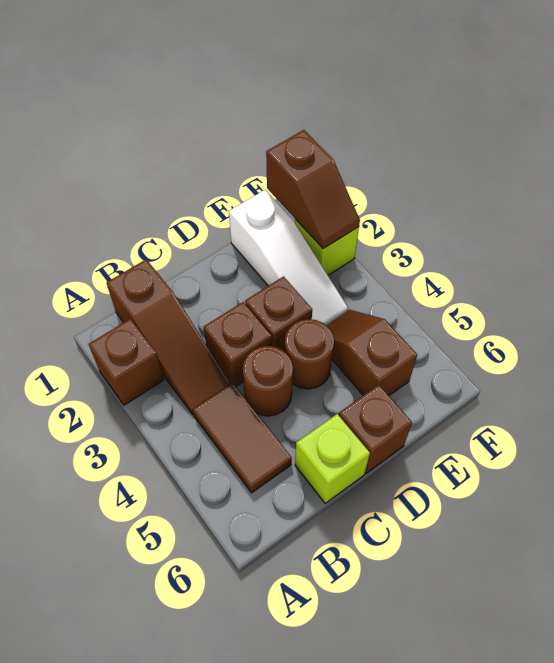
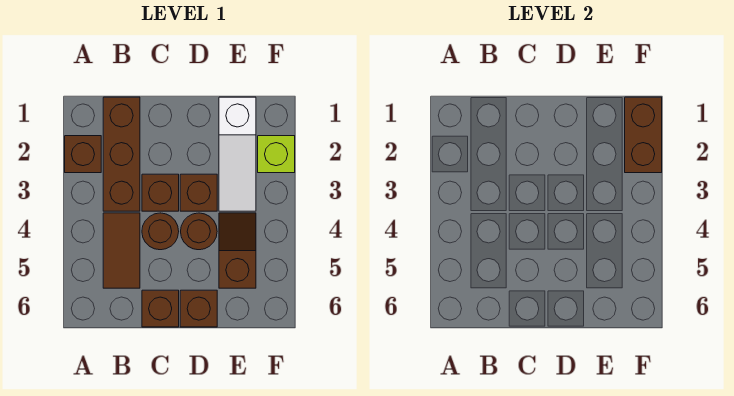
brown slope B1:B3 level 1 top 1 -> brown brick B1:B3 level 1
lime brick C6 level 1 -> brown brick C6 level 1
brown slope F1:F2 level 2 top 1 -> brown brick F1:F2 level 2

